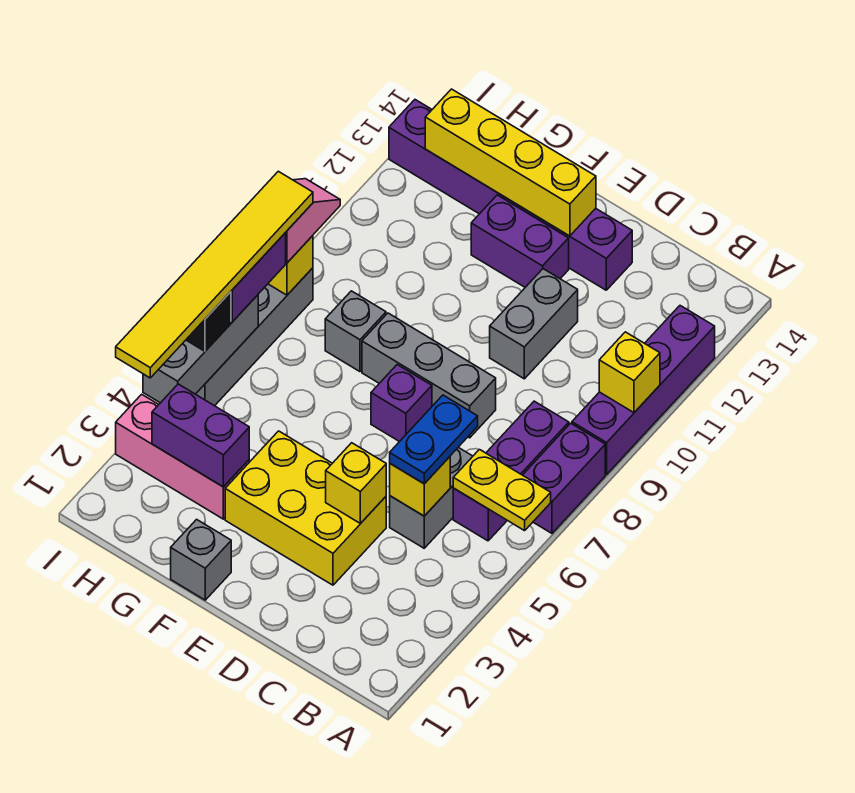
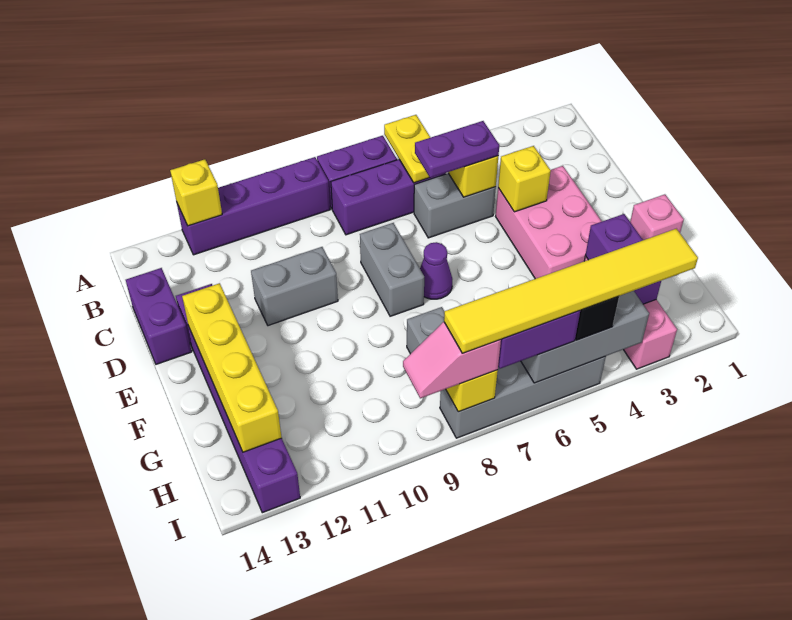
yellow brick A10 level 2 -> yellow brick A12 level 2
blue plate C5:C6 level 3 -> purple plate C5:C6 level 3
yellow brick D3:F4 level 1 -> pink brick D3:F4 level 1
grey brick D8:F8 level 1 -> grey brick D8:E8 level 1
purple brick E7 level 1 -> purple cone E7 level 1
purple brick E12:F12 level 1 -> purple brick C14:D14 level 1
grey brick F1 level 1 -> pink brick F1 level 1

